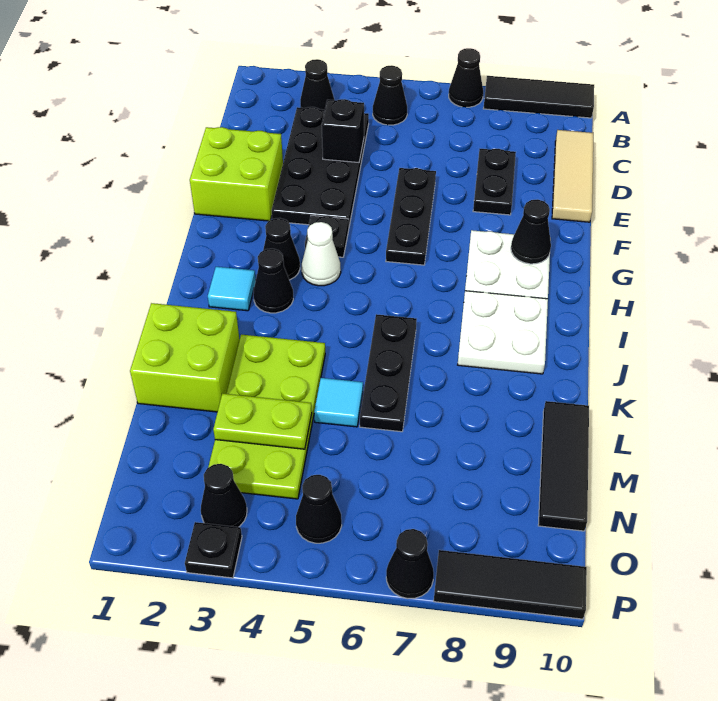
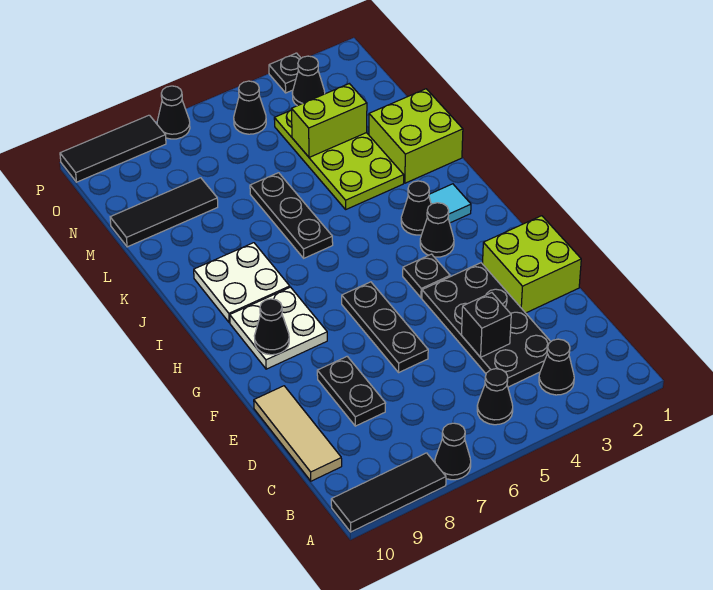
white cone H4 level 1 -> none
cyan tile L5 level 1 -> none
black tile L10:N10 level 1 -> black tile M8:M10 level 1
lime plate M3:M4 level 2 -> lime brick M3:M4 level 2

